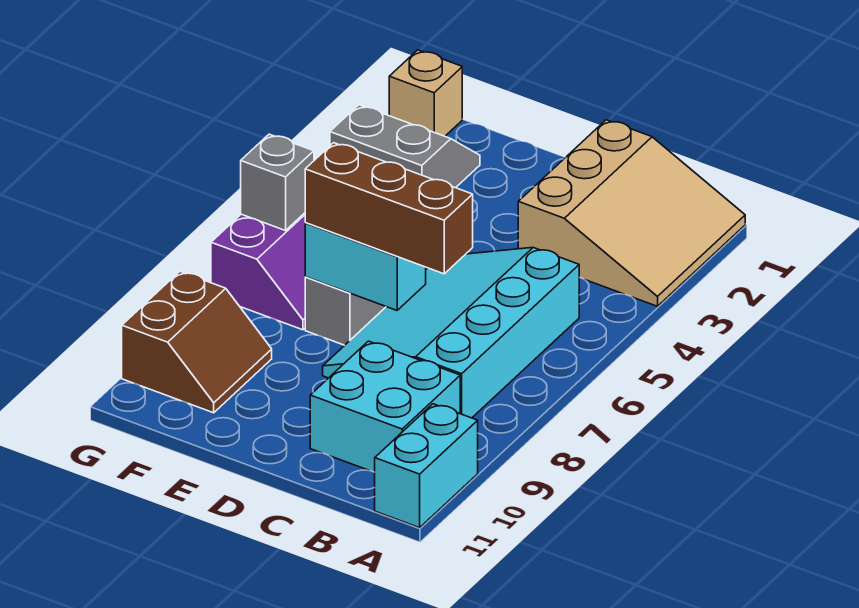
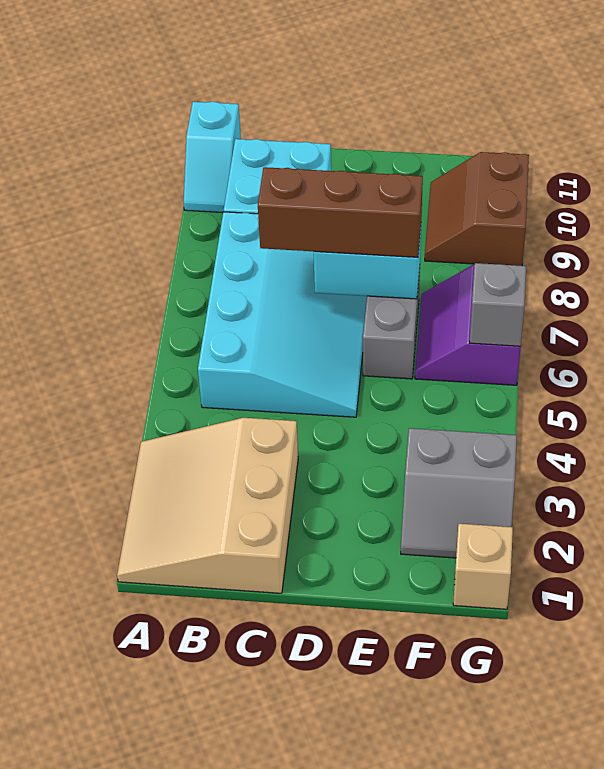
cyan brick A10:A11 level 1 -> cyan slope A10:A11 level 1 top 11

